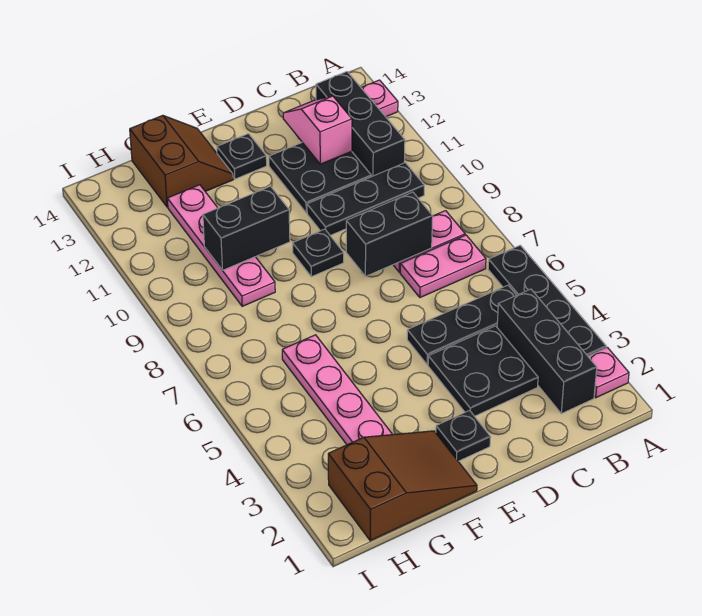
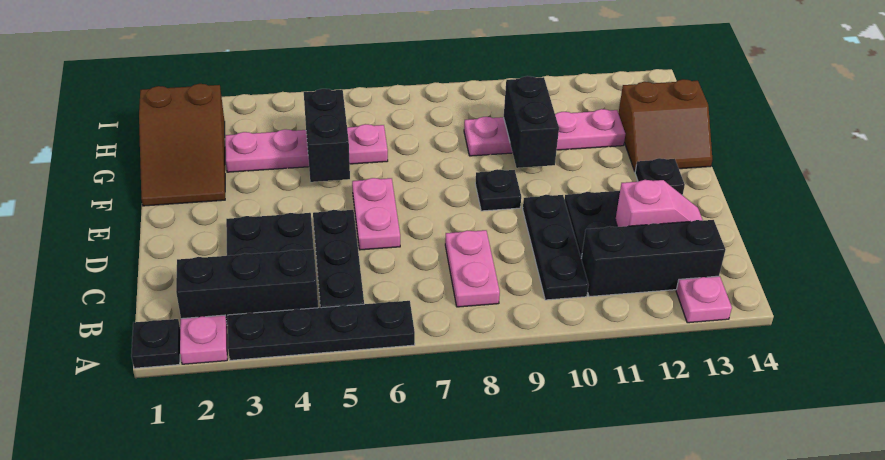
pink plate B7:C7 level 1 -> pink plate D6:E6 level 1
black brick C8:D8 level 2 -> black brick F5:G5 level 2
black plate E2 level 1 -> black plate A1 level 1

